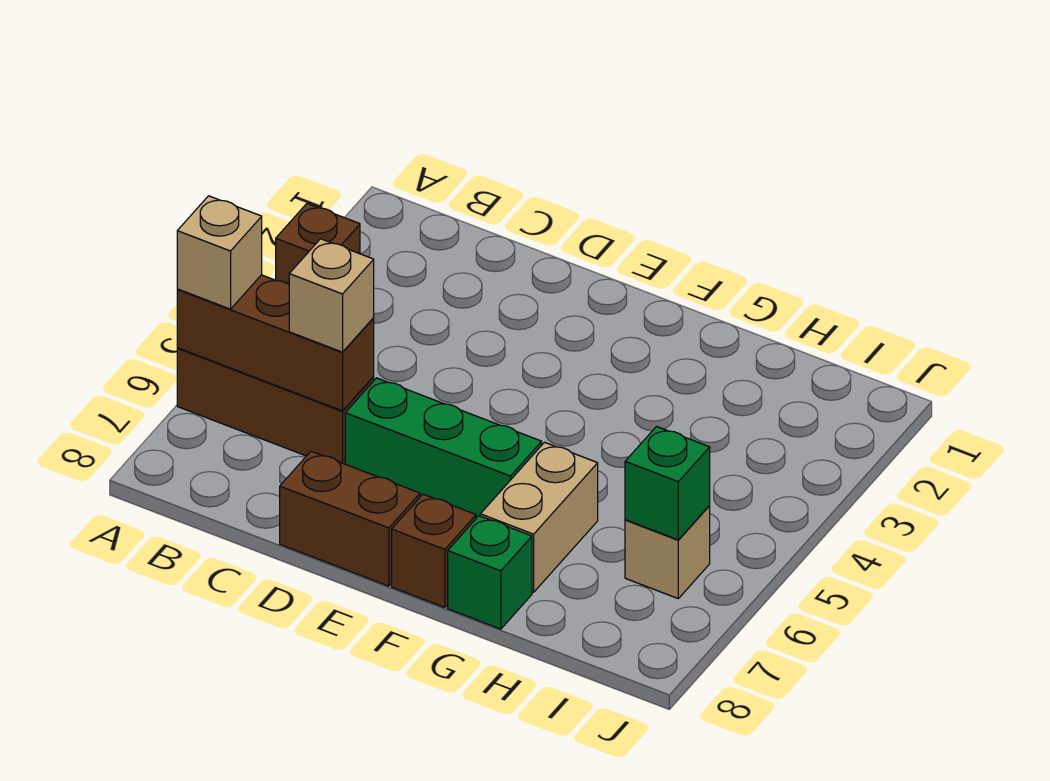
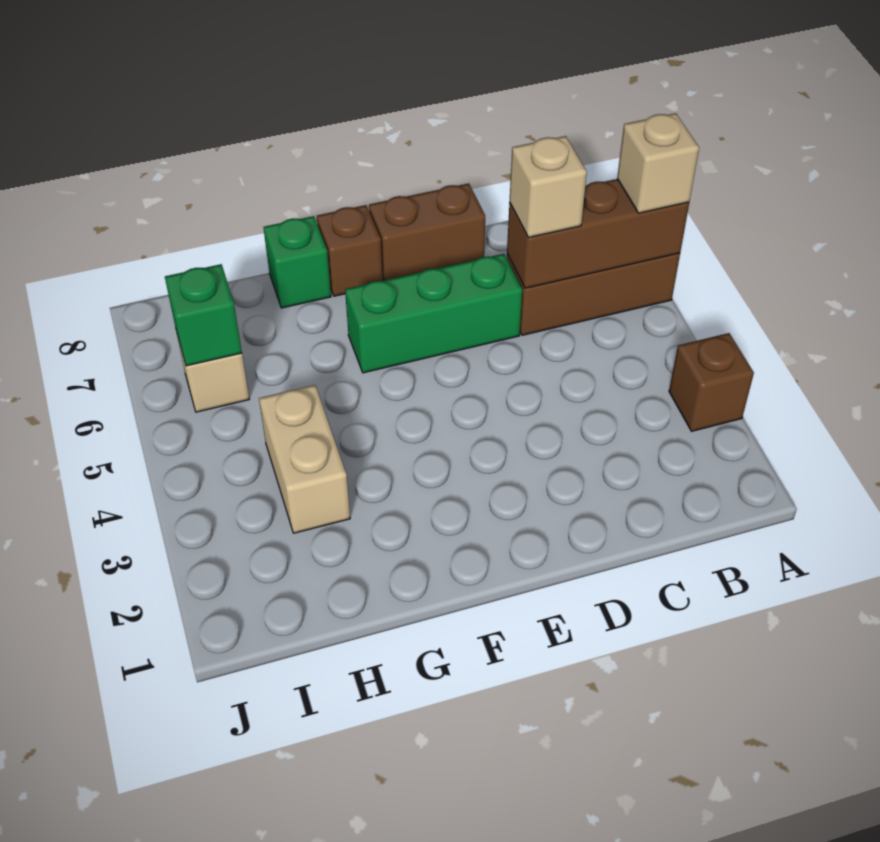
tan brick G6:G7 level 1 -> tan brick H3:H4 level 1

